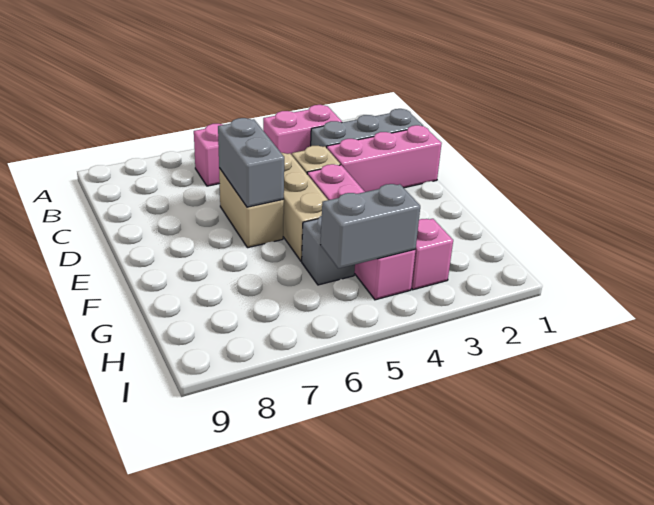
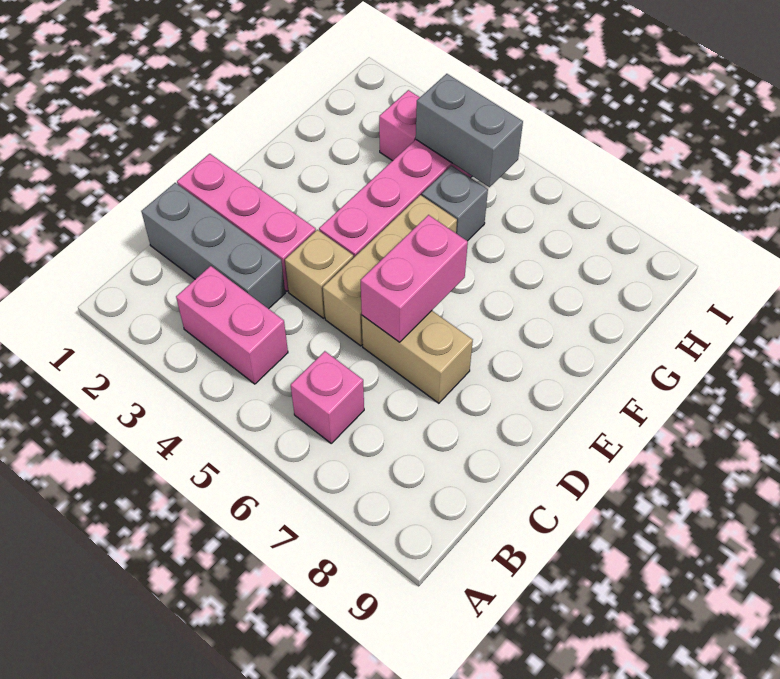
tan brick D6:E6 level 1 -> tan brick D6:D7 level 1
grey brick D6:E6 level 2 -> pink brick D6:E6 level 2

